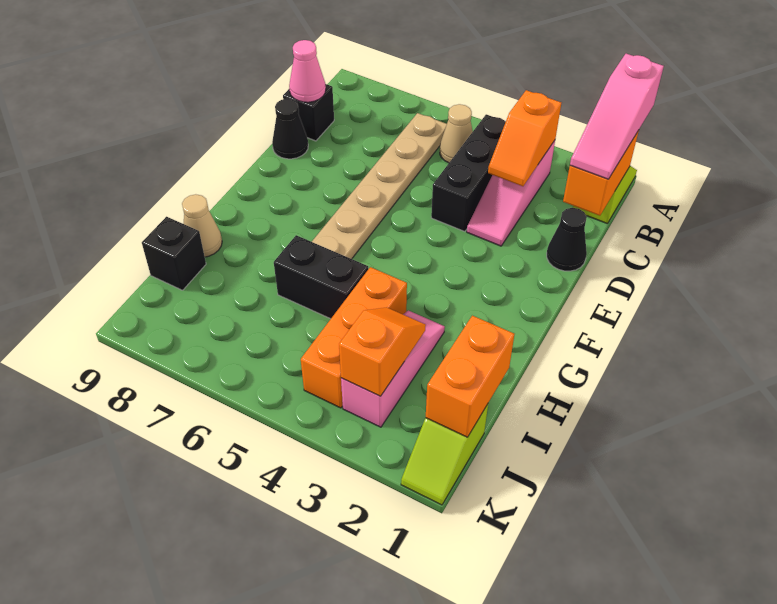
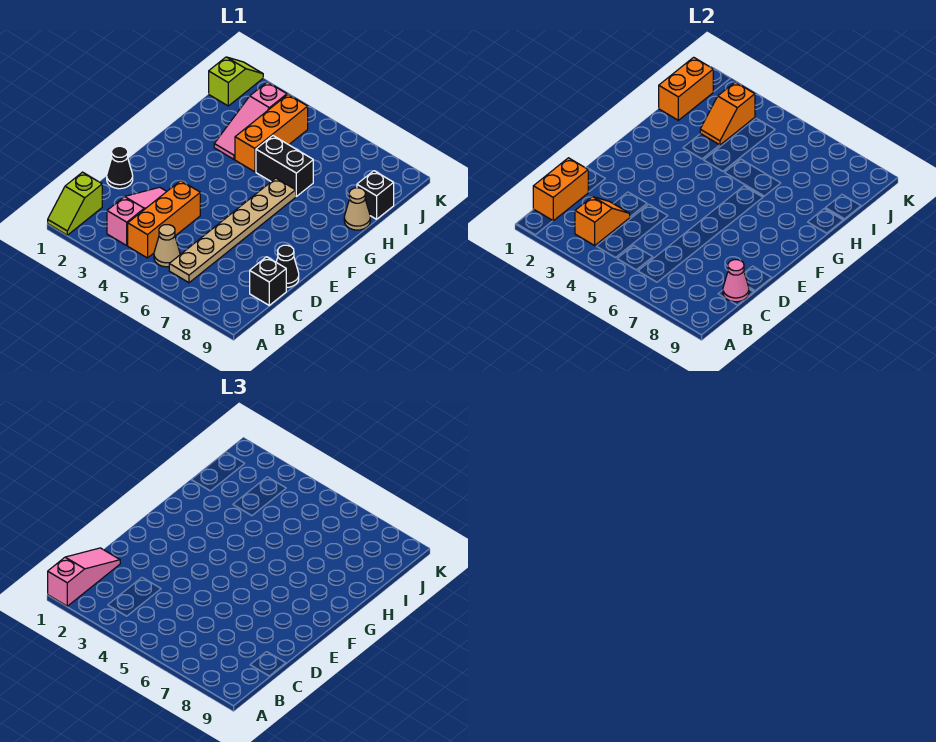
black brick B4:D4 level 1 -> orange brick B4:D4 level 1

